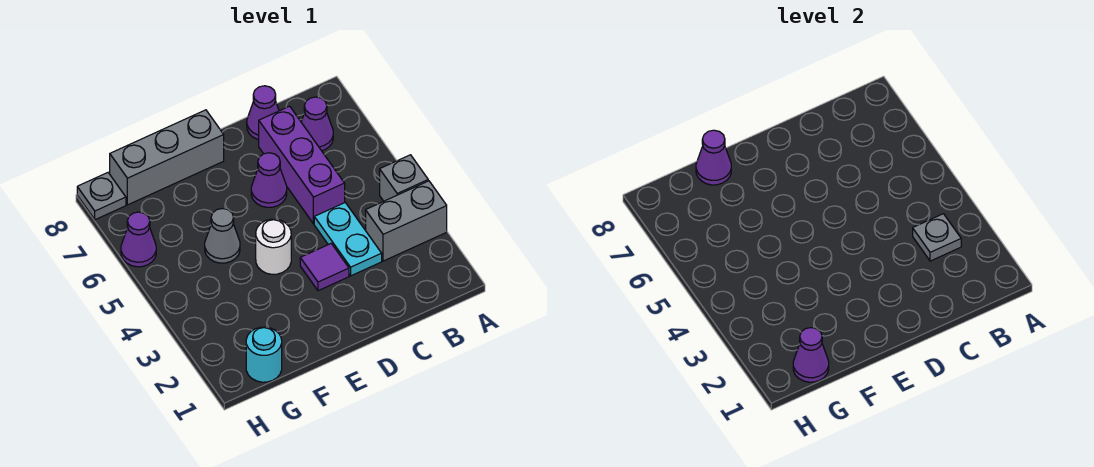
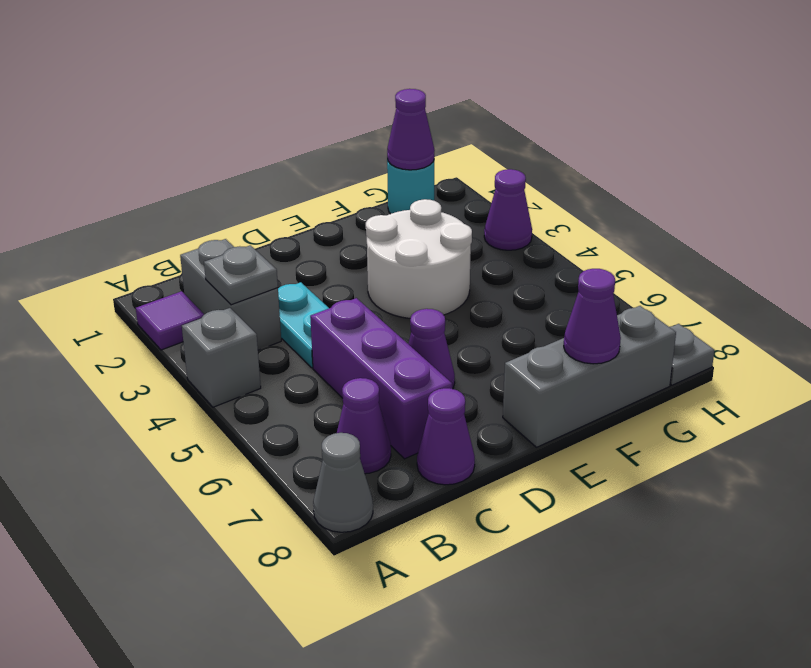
grey brick A3:B3 level 1 -> grey brick B2:B3 level 1
purple tile D3 level 1 -> purple tile A2 level 1
white round brick E4 level 1 -> white round brick E3:F4 level 1
grey cone F5 level 1 -> grey cone A8 level 1
purple cone H6 level 1 -> purple cone H3 level 1

